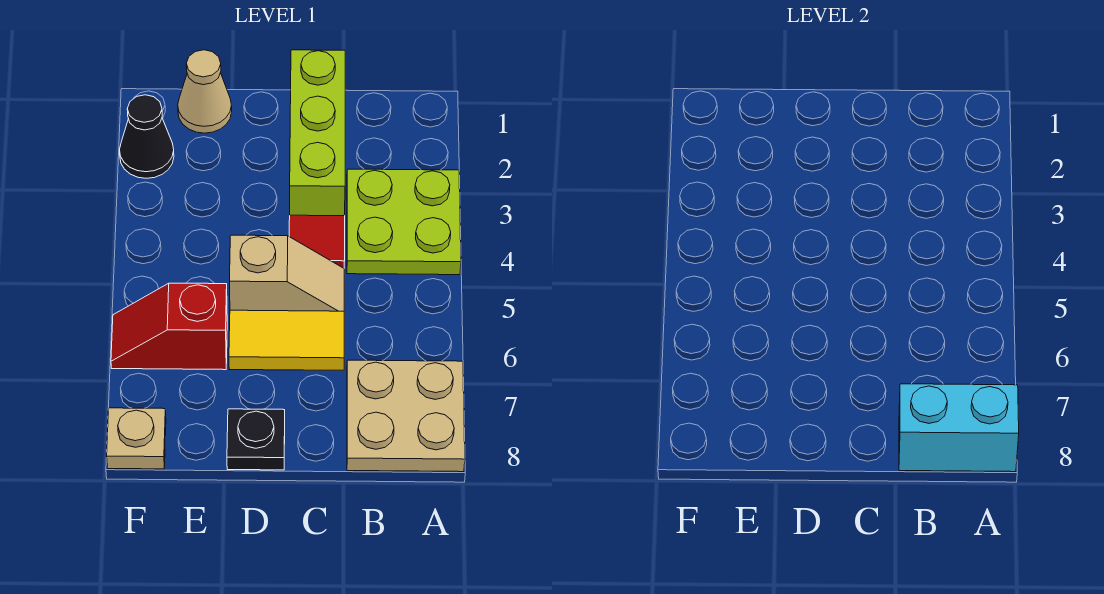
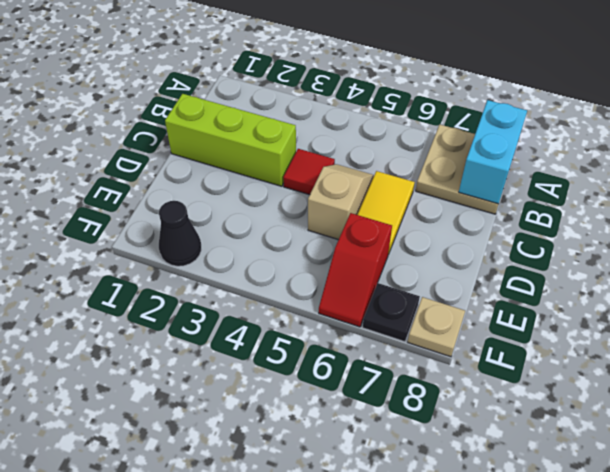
lime plate A3:B4 level 1 -> none
black plate D8 level 1 -> black plate F7 level 1
tan cone E1 level 1 -> none

